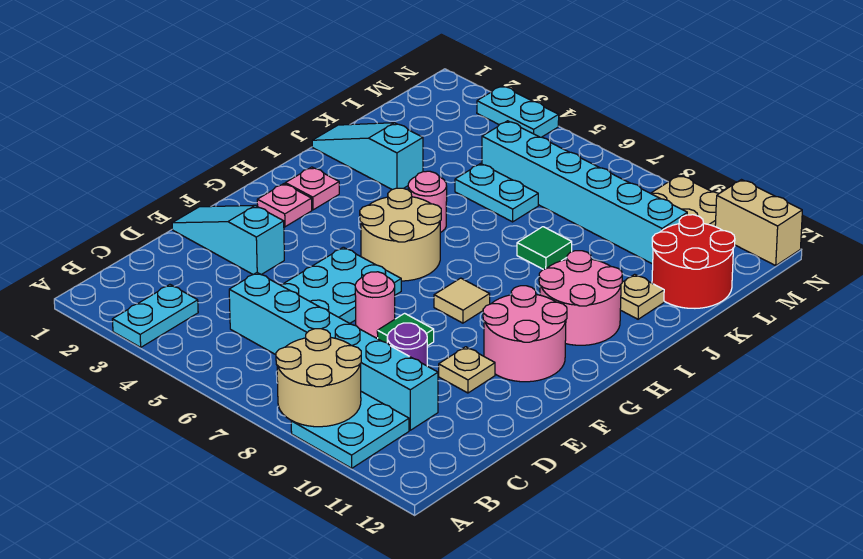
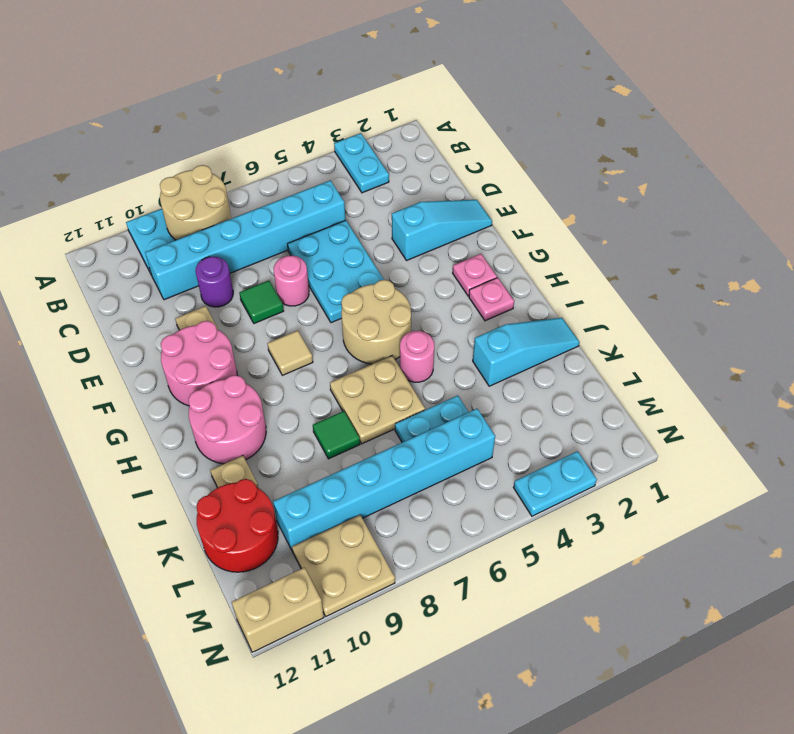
none -> tan plate I6:J7 level 1

